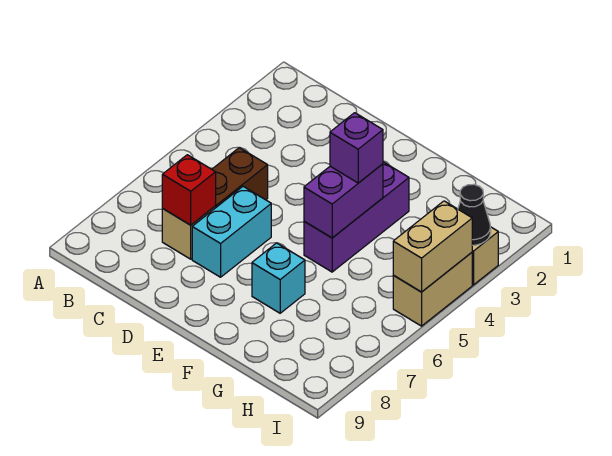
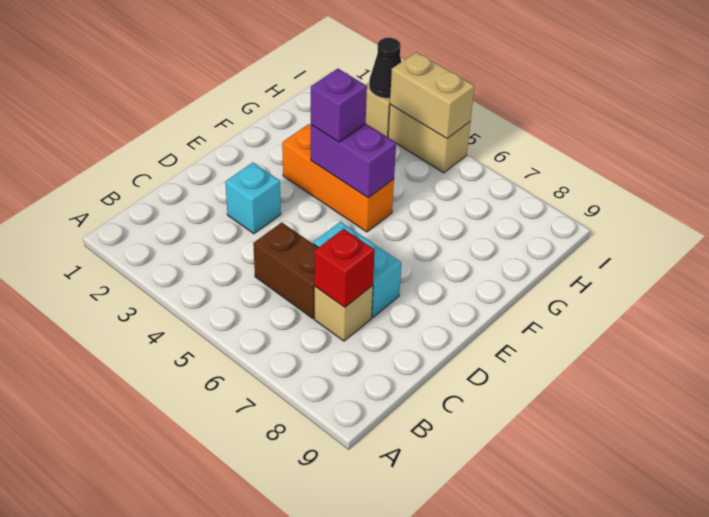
purple brick F3:F5 level 1 -> orange brick F3:F5 level 1
cyan brick F7 level 1 -> cyan brick D3 level 1

